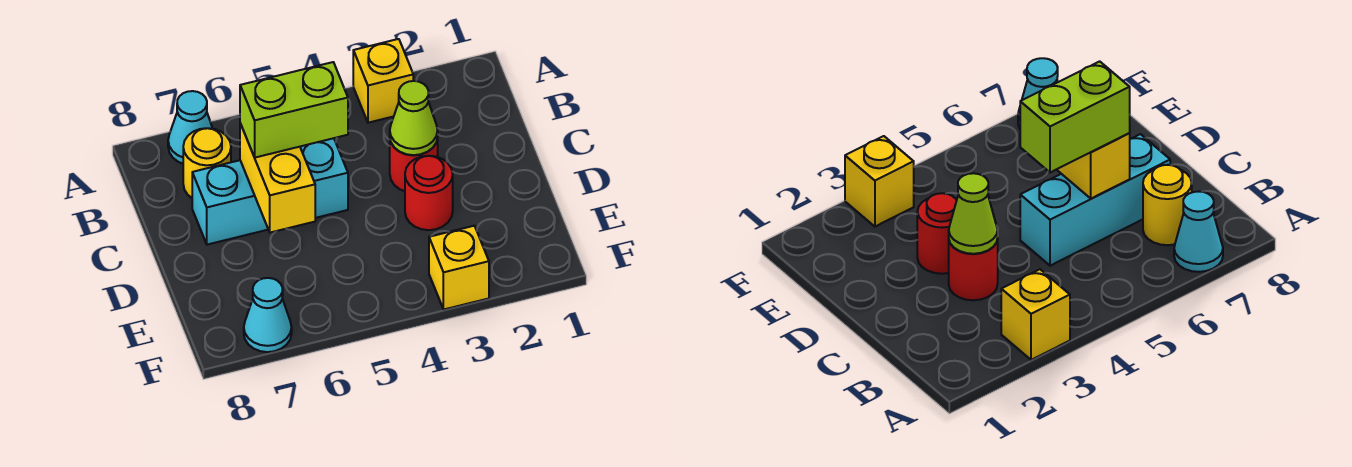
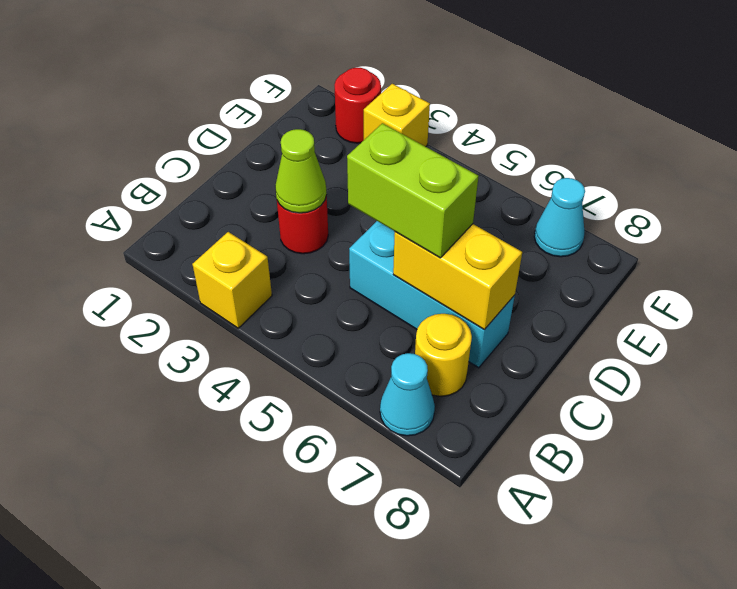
yellow brick C6:D6 level 2 -> yellow brick C6:C7 level 2
red round brick D3 level 1 -> red round brick F2 level 1

